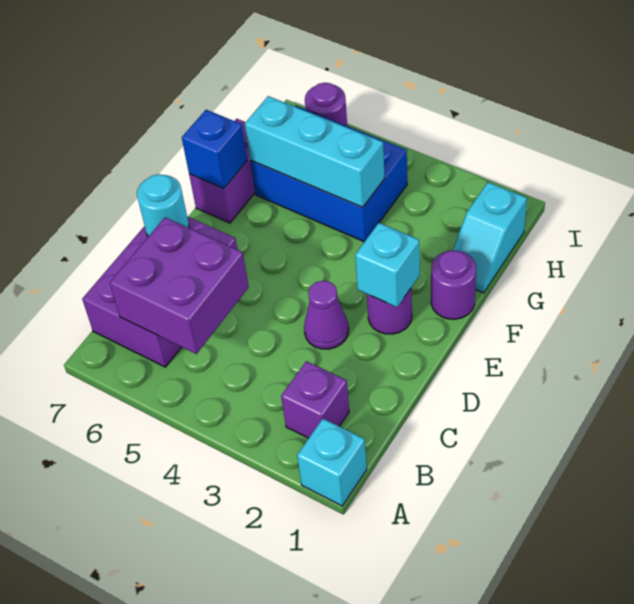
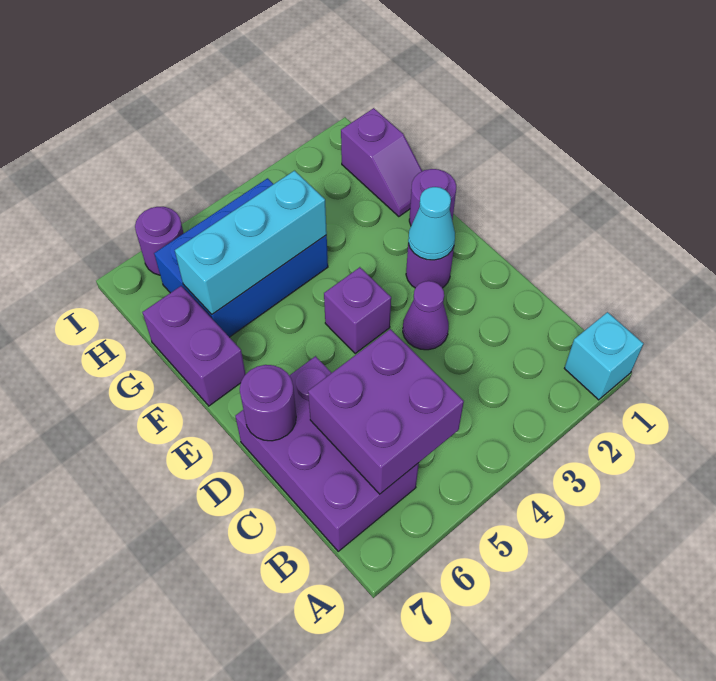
purple brick B2 level 1 -> purple brick E4 level 1
cyan round brick D7 level 2 -> purple round brick D7 level 2
cyan brick E2 level 2 -> cyan cone E2 level 2
blue brick F7 level 2 -> none
cyan slope G1:H1 level 1 top H -> purple slope G1:H1 level 1 top H

